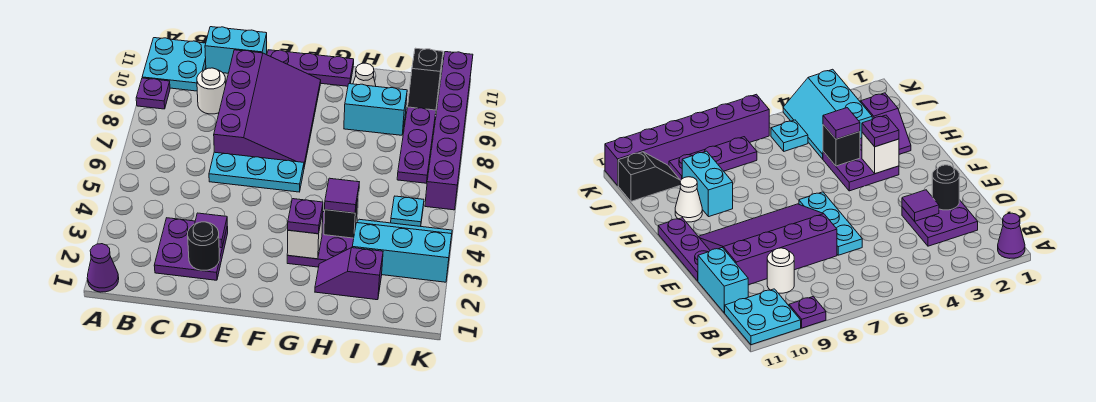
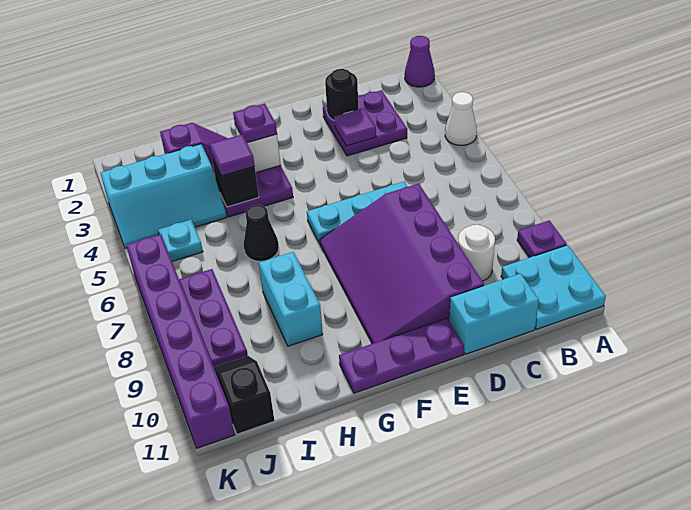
none -> black cone H6 level 1
cyan brick H9:I9 level 1 -> cyan brick H8:H9 level 1
white cone H10 level 1 -> white cone A4 level 1

